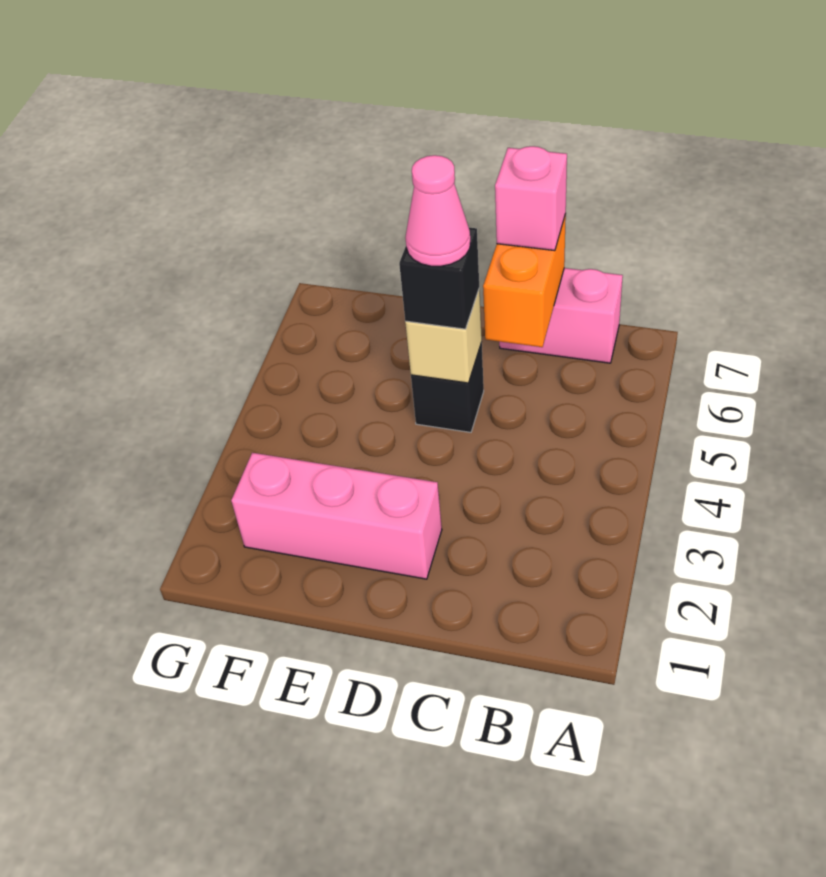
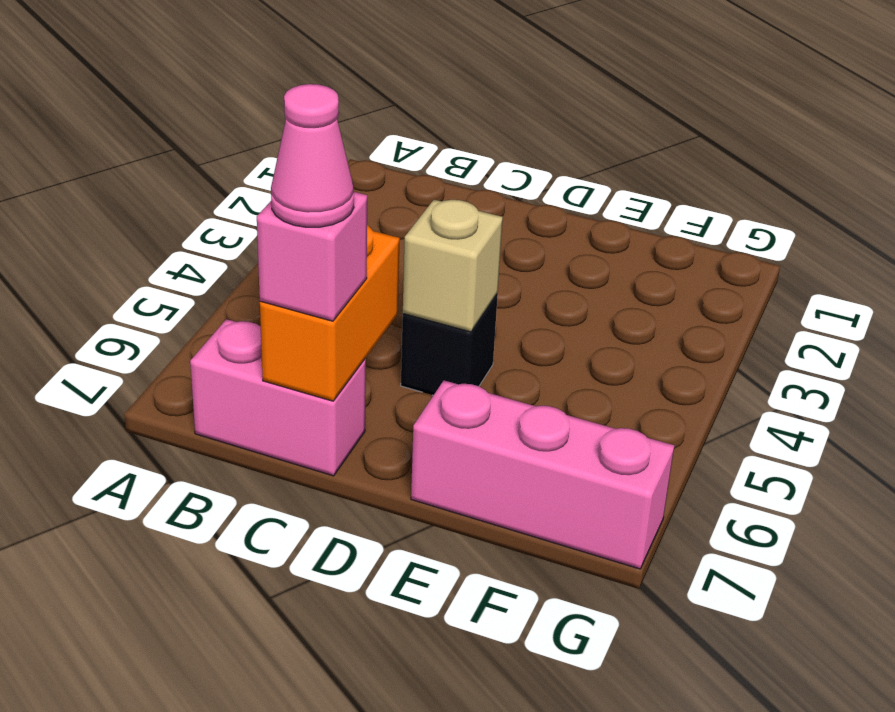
pink brick D2:F2 level 1 -> pink brick E7:G7 level 1
black brick D5 level 3 -> none
pink cone D5 level 4 -> pink cone C7 level 4

